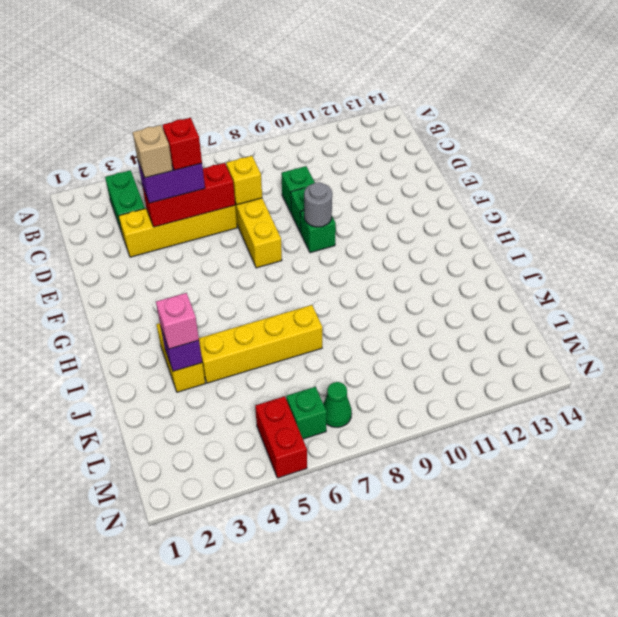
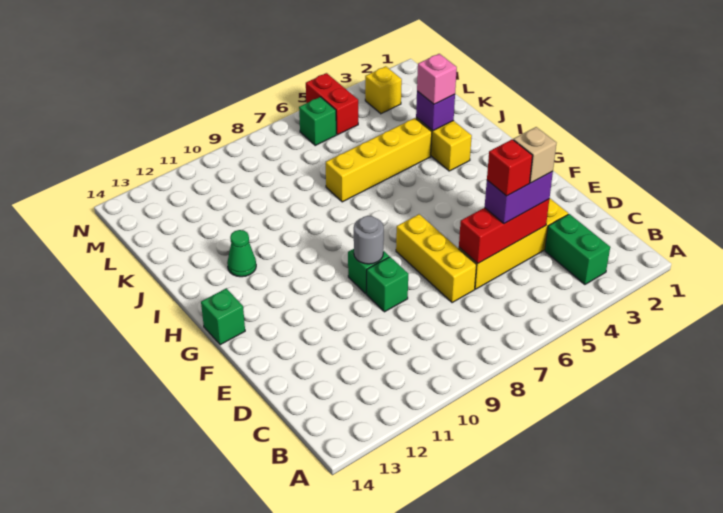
yellow brick D7 level 2 -> yellow brick M3 level 1
green brick D9 level 1 -> green brick G14 level 1
green cone M7 level 1 -> green cone I12 level 1

